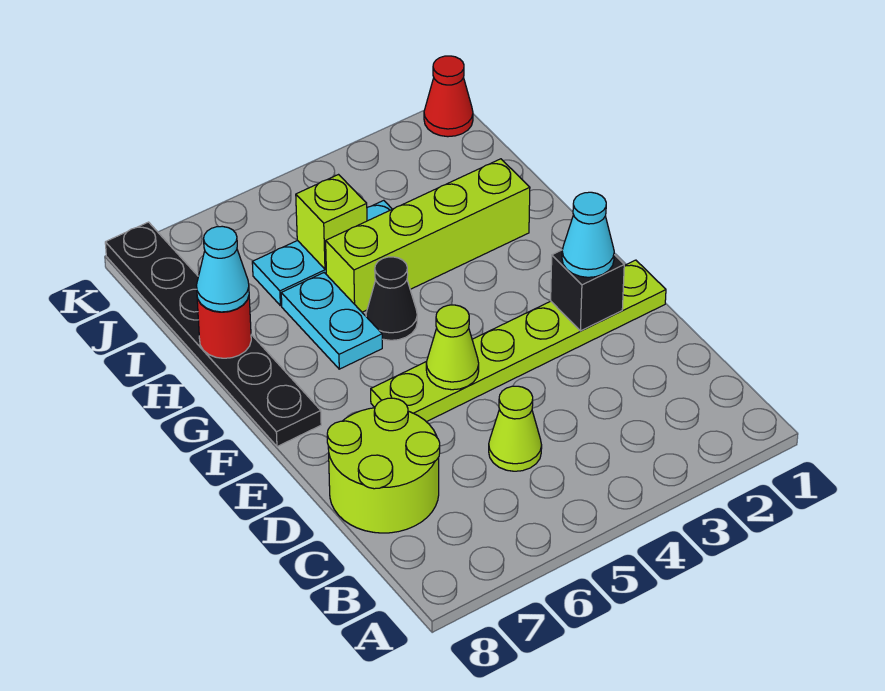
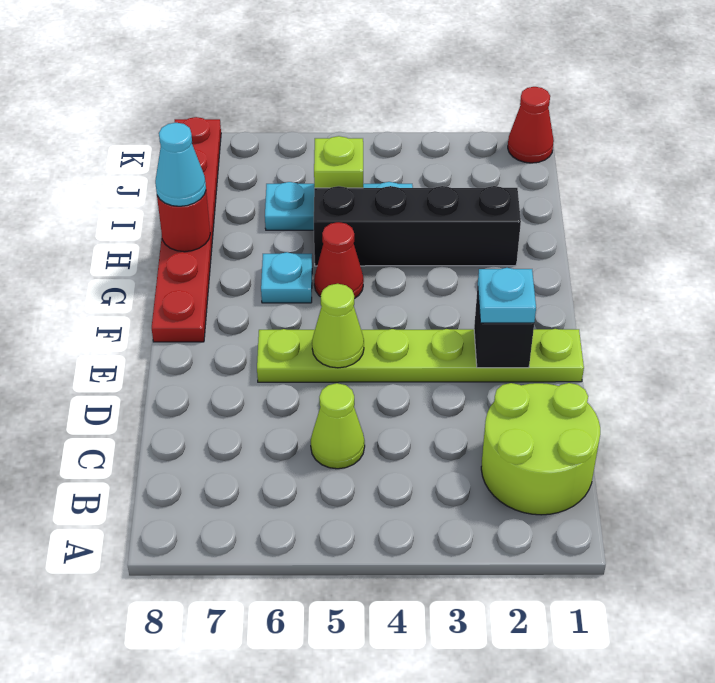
lime round brick C7:D8 level 1 -> lime round brick B1:C2 level 1
cyan cone E2 level 3 -> cyan plate E2 level 3
black plate F8:K8 level 1 -> red plate F8:K8 level 1
black cone G5 level 1 -> red cone G5 level 1
cyan plate G6:H6 level 1 -> cyan plate G6 level 1
lime brick H2:H5 level 1 -> black brick H2:H5 level 1

